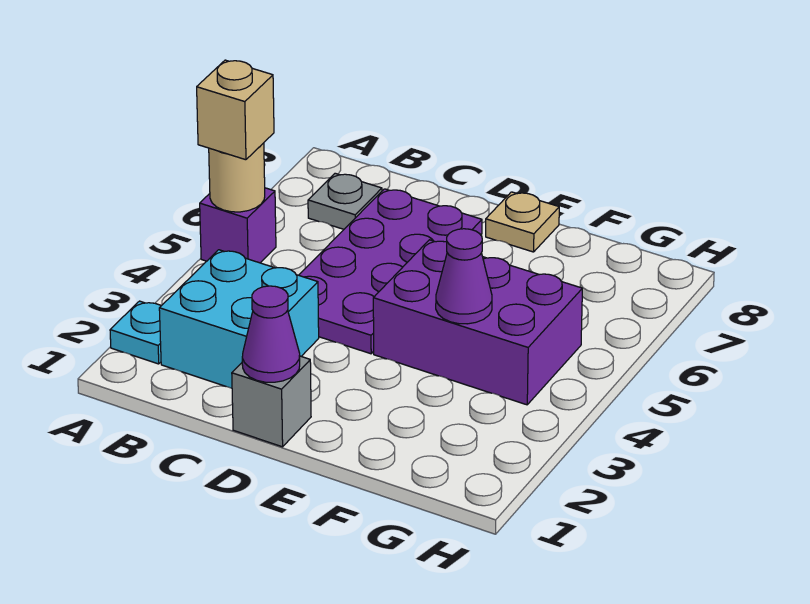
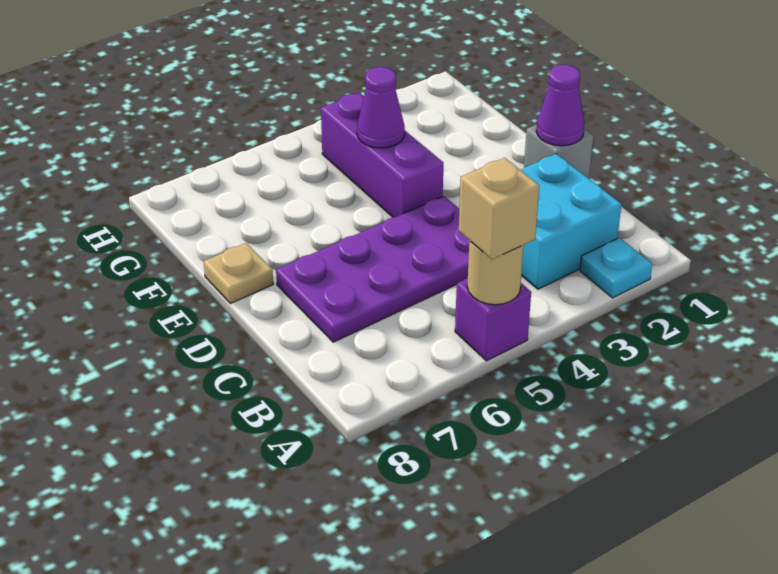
grey plate B7 level 1 -> none
purple brick E4:G5 level 1 -> purple brick E4:G4 level 1

